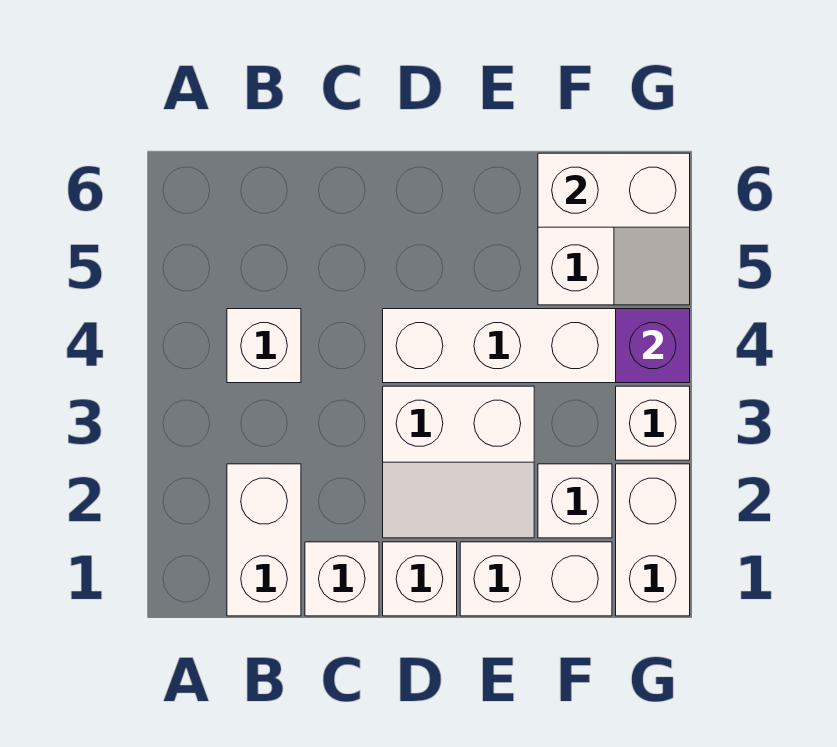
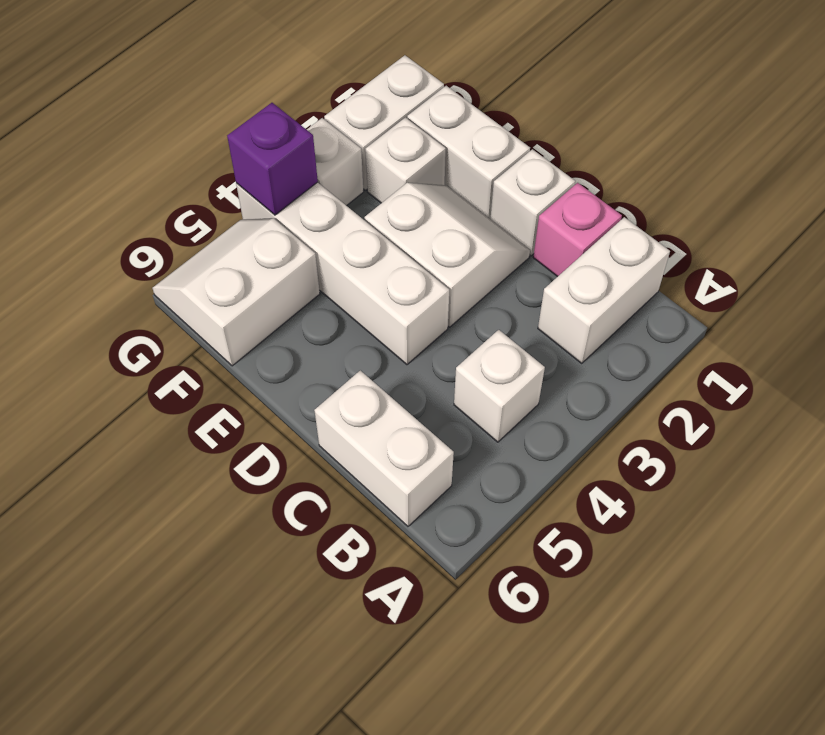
white brick C1 level 1 -> pink brick C1 level 1
white brick F6:G6 level 2 -> white brick B6:C6 level 1

